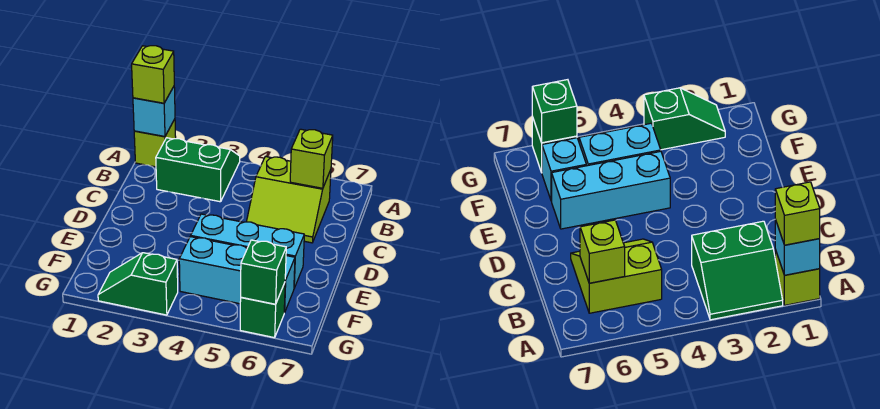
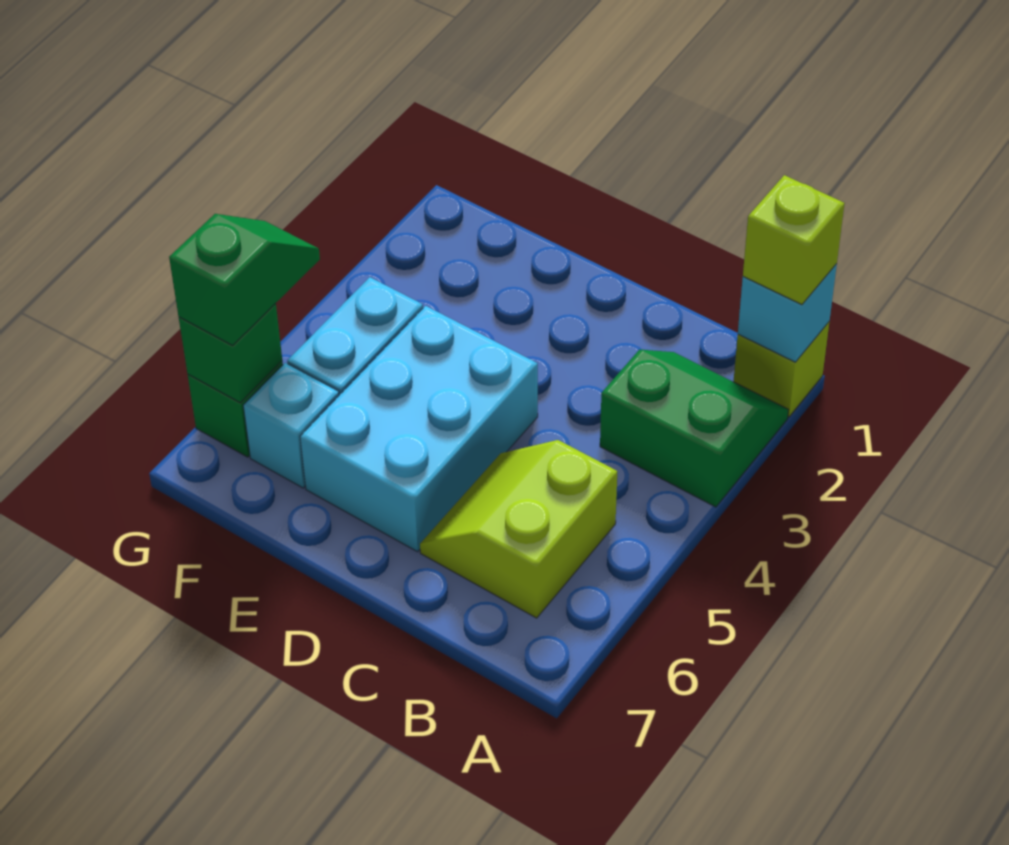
green slope A2:B3 level 1 top B -> green slope A2:B3 level 1 top 3
lime brick B6 level 2 -> none
cyan brick E4:E6 level 1 -> cyan brick D4:E6 level 1
green slope G2:G3 level 1 top 3 -> green slope G5:G6 level 3 top 6

